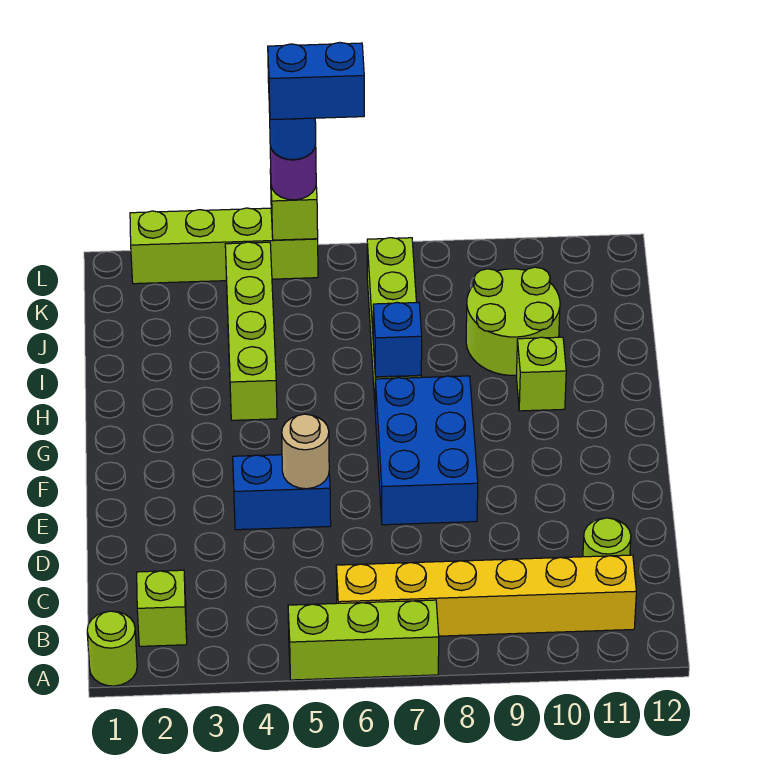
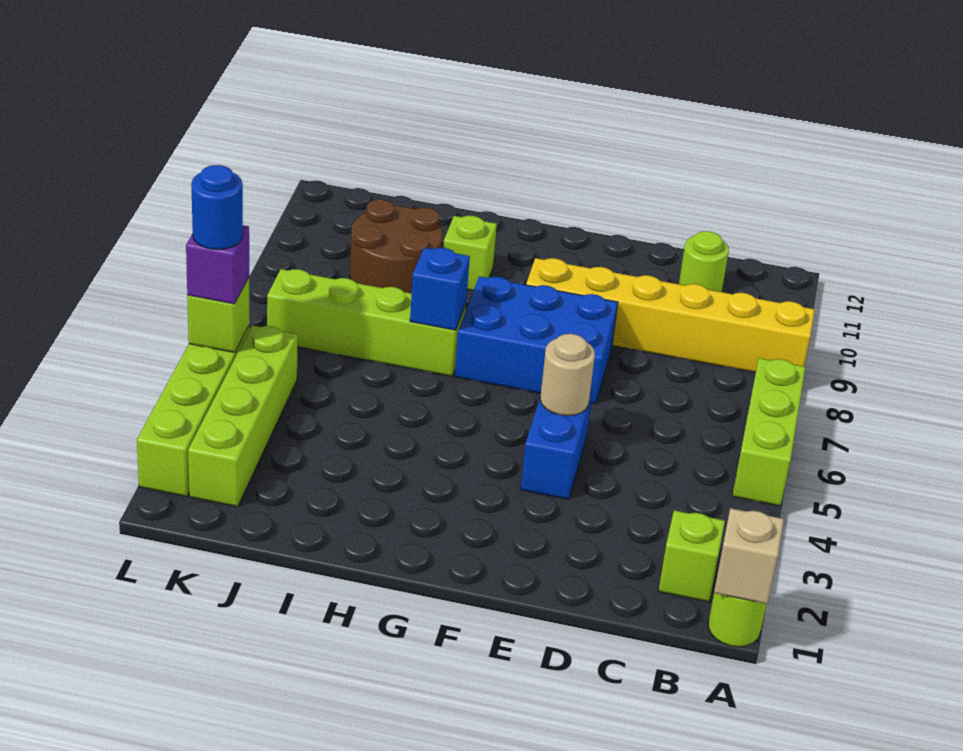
none -> tan brick A1 level 2
yellow brick B6:B11 level 1 -> yellow brick A9:F9 level 1
lime brick H4:K4 level 1 -> lime brick K2:K5 level 1
lime round brick I9:J10 level 1 -> brown round brick I9:J10 level 1
purple round brick L5 level 3 -> purple brick L5 level 3
blue brick L5:L6 level 5 -> none

